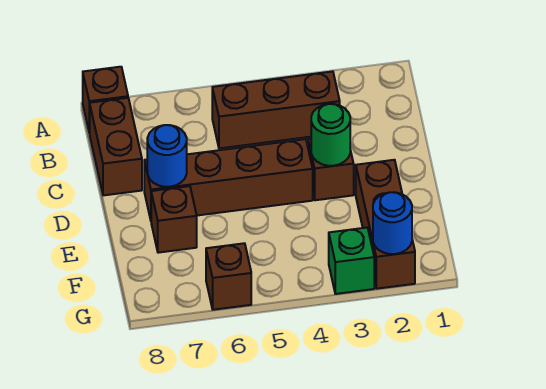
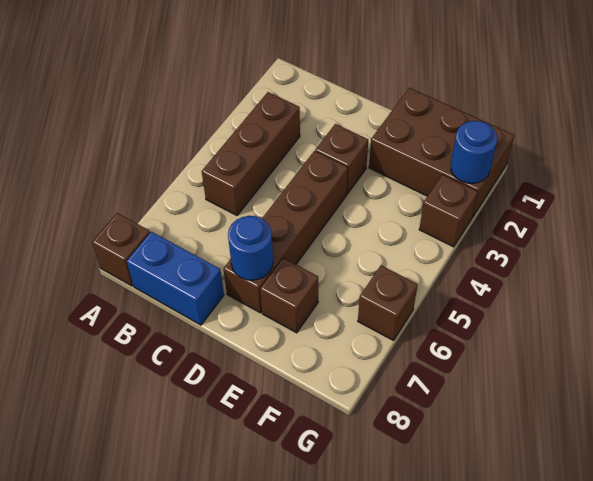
brown brick B8:C8 level 1 -> blue brick B8:C8 level 1
green round brick D3 level 2 -> none
brown brick E2:G2 level 1 -> brown brick E1:G2 level 1
green brick G3 level 1 -> brown brick G3 level 1

